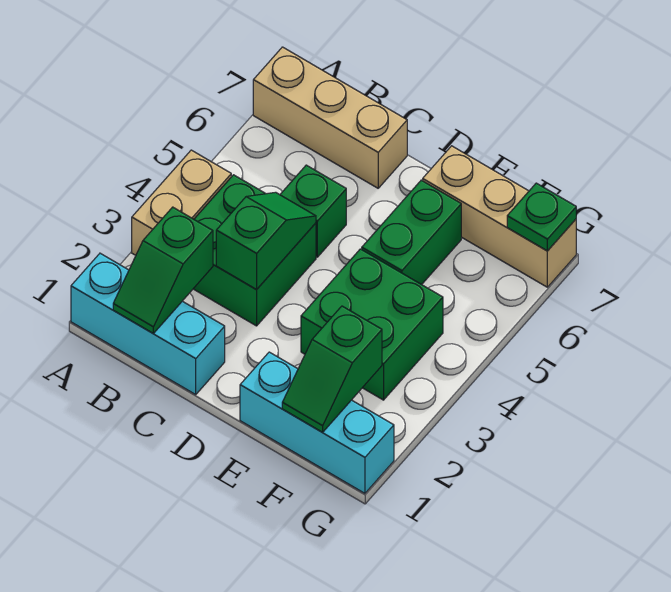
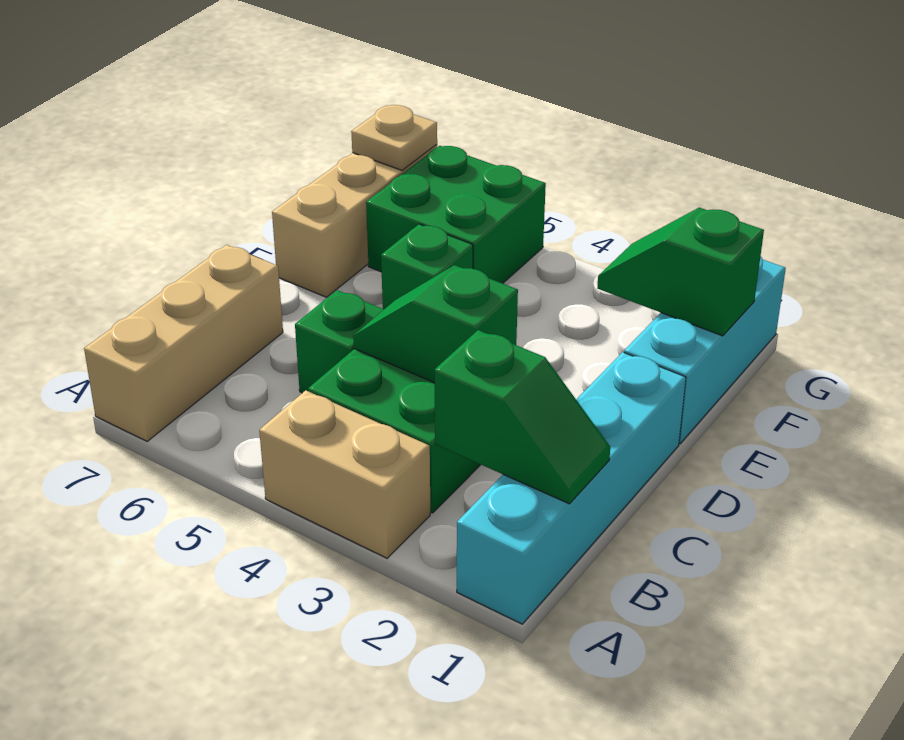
cyan brick A1:C1 level 1 -> cyan brick A1:D1 level 1
green brick E3:F4 level 1 -> green brick F5:G6 level 1
green brick E5:E6 level 1 -> green brick E5 level 1
green slope F1:F2 level 2 top 2 -> green slope F1:F2 level 2 top 1
green plate G7 level 2 -> tan plate G7 level 2

